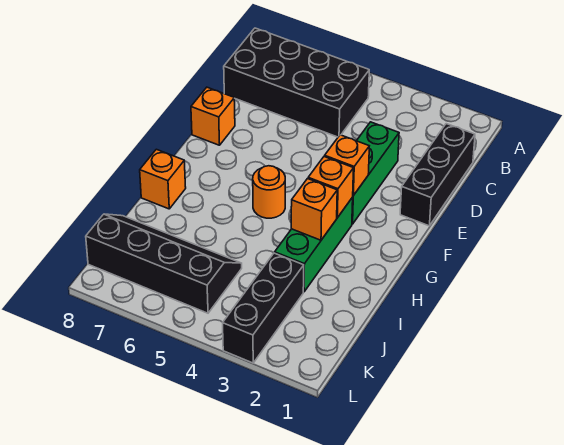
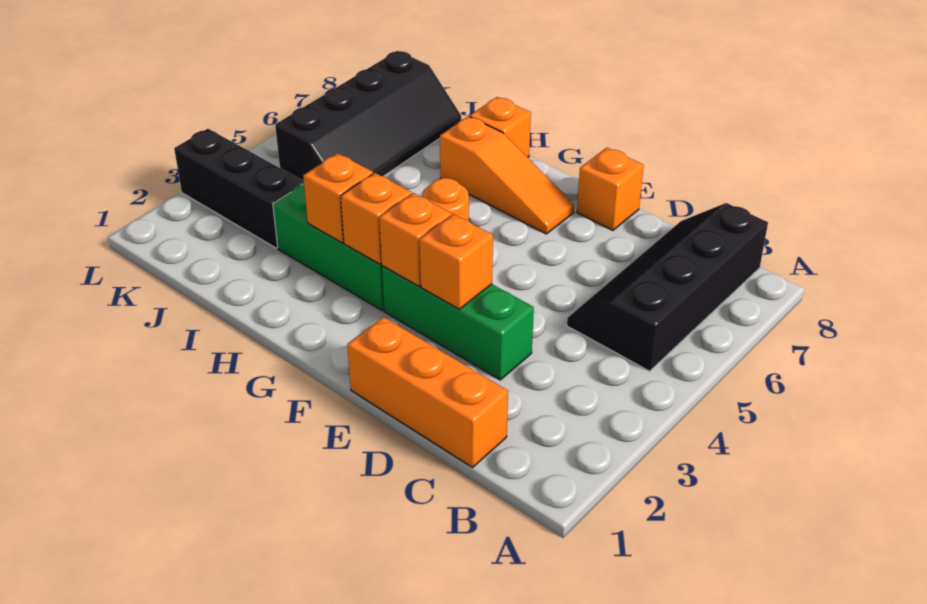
black brick B5:C8 level 1 -> black slope B5:C8 level 1 top B
black brick C1:E1 level 1 -> orange brick C1:E1 level 1
none -> orange brick E3 level 2
none -> orange slope F7:H7 level 1 top H

